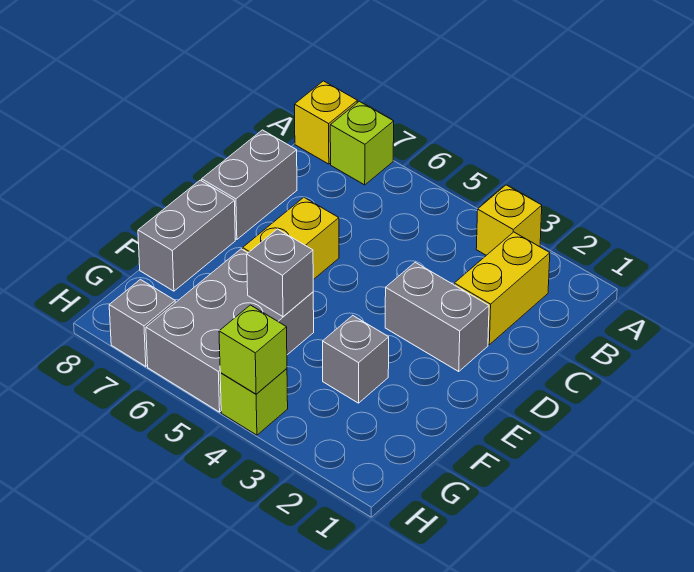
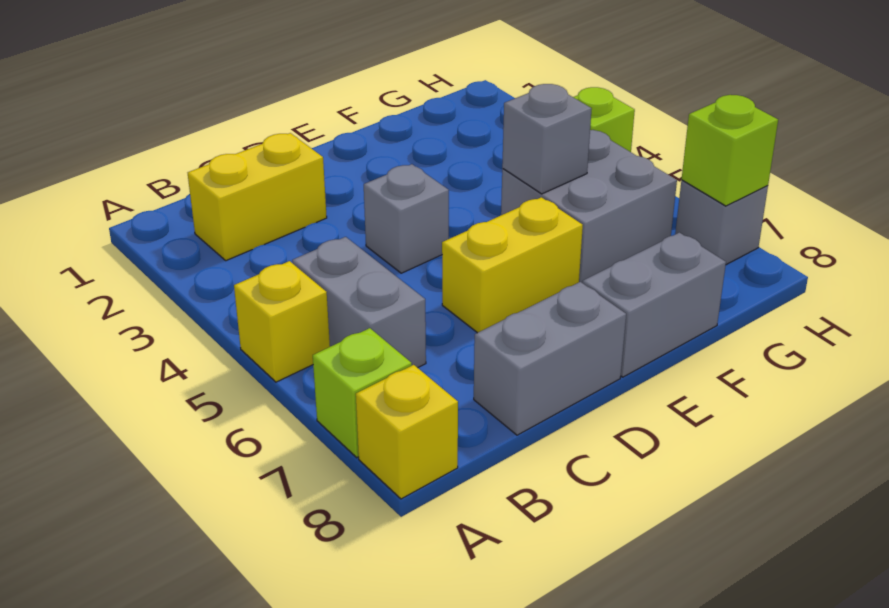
yellow brick A3 level 1 -> yellow brick A5 level 1
grey brick D2:D3 level 1 -> grey brick B5:B6 level 1
grey brick F3 level 1 -> grey brick D4 level 1
grey brick F5:H6 level 1 -> grey brick F5:G6 level 1
lime brick H4 level 2 -> lime brick H7 level 2

